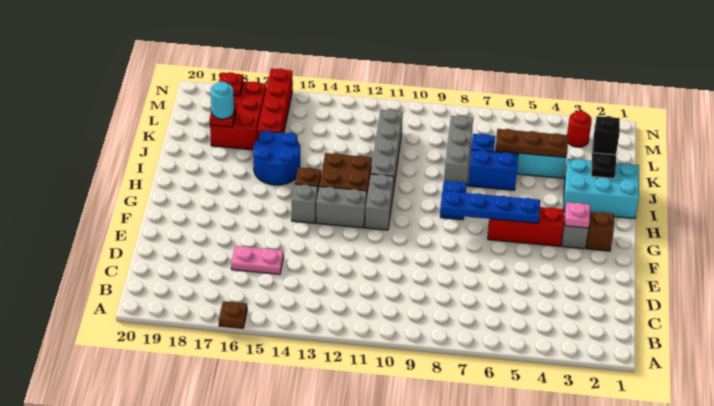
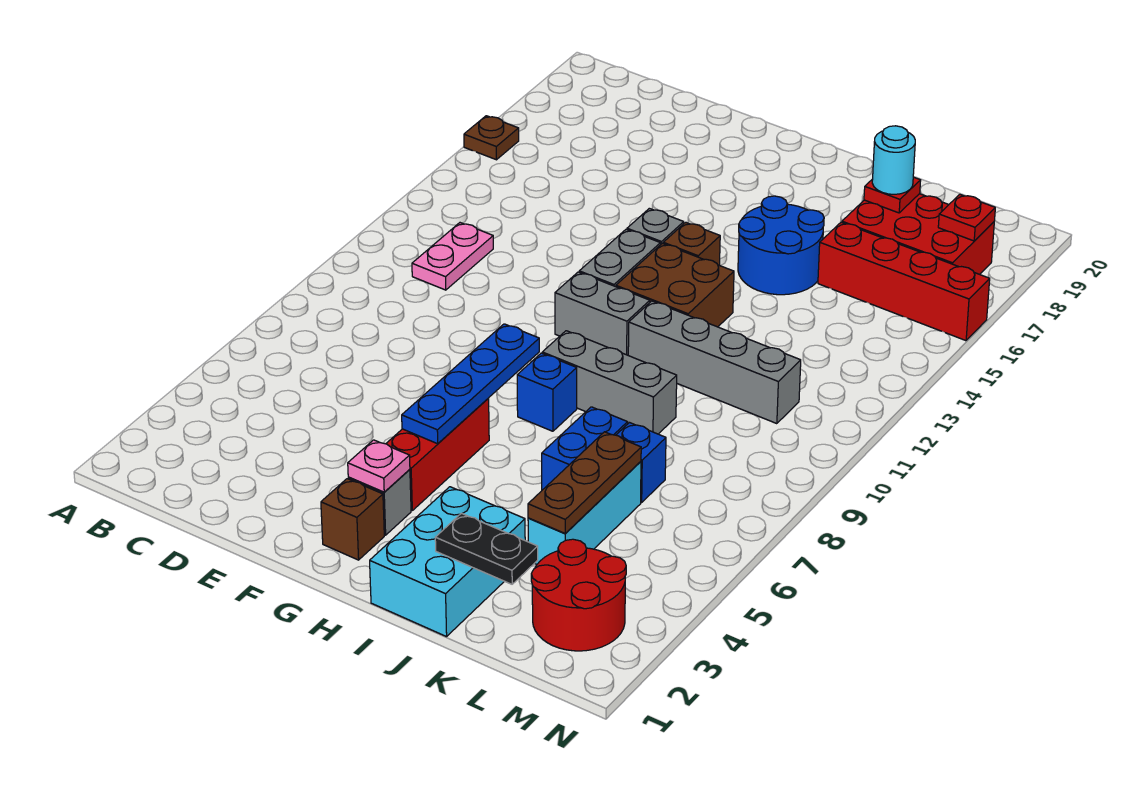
pink plate D15:D16 level 1 -> pink plate C11:C12 level 1
grey brick J8:L8 level 1 -> grey brick H9:J9 level 1
black brick K2 level 3 -> none
red round brick M3 level 1 -> red round brick L2:M3 level 1

